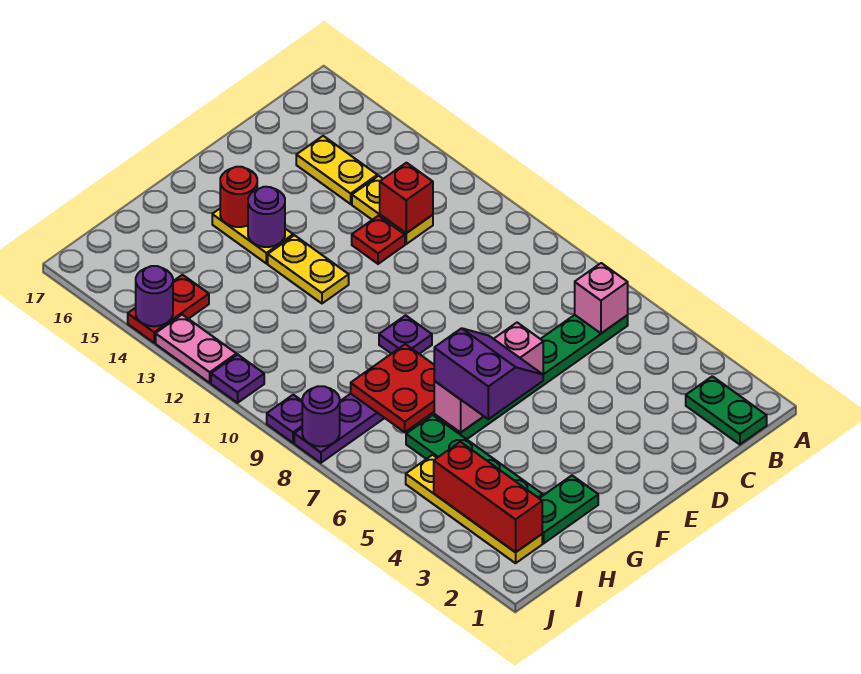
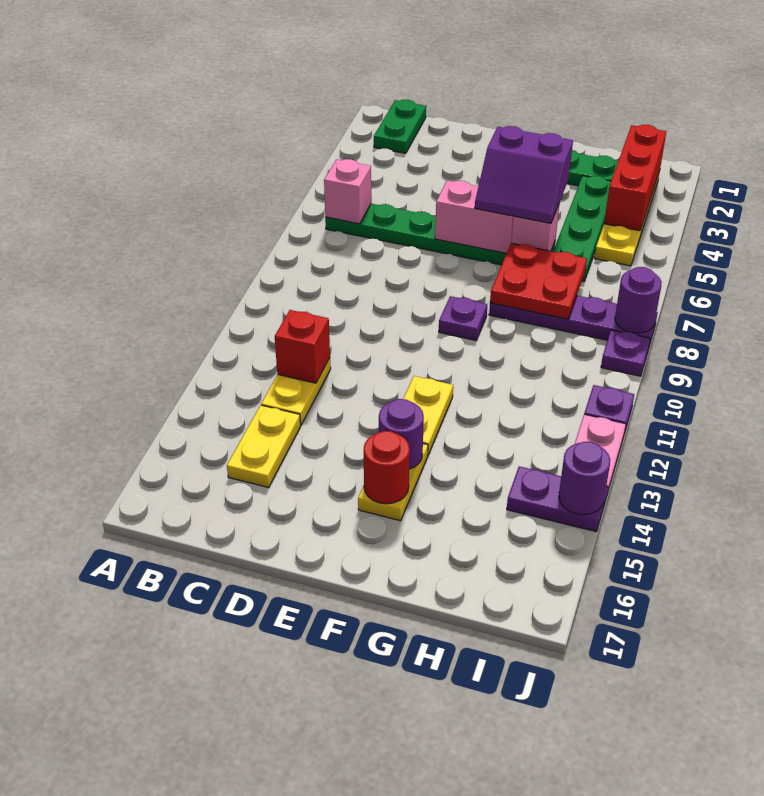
red plate D12 level 1 -> none
purple slope F5:G6 level 3 top G -> purple slope F5:G6 level 3 top 5
red plate I14:J14 level 1 -> purple plate I14:J14 level 1

